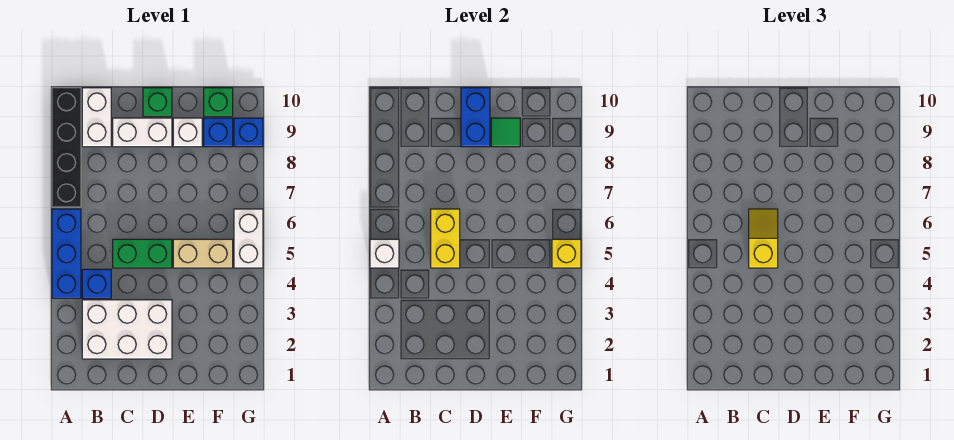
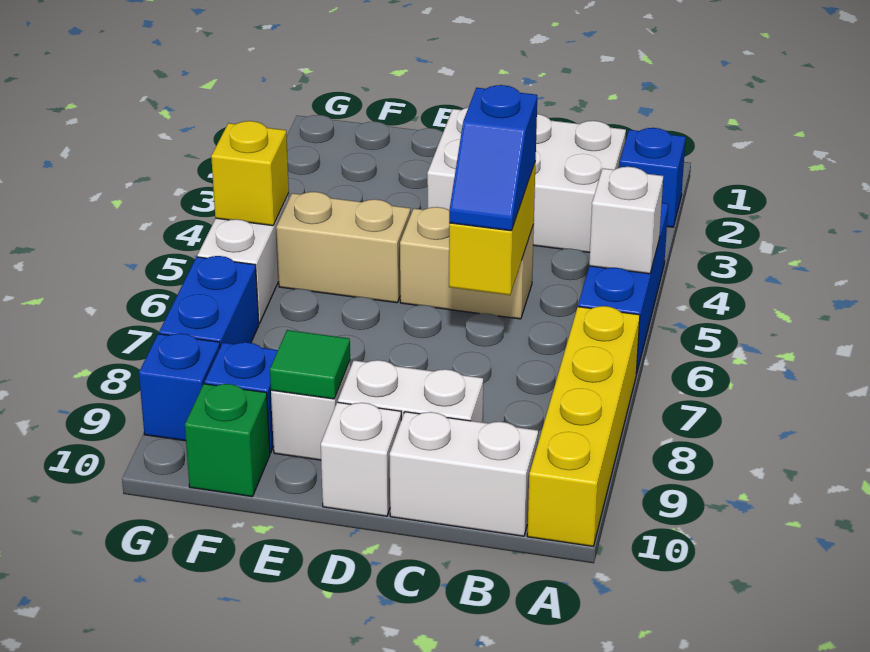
black brick A7:A10 level 1 -> yellow brick A7:A10 level 1
blue brick B4 level 1 -> blue brick A2 level 1
white brick B9:B10 level 1 -> white brick B10:C10 level 1
green brick C5:D5 level 1 -> tan brick C5:D5 level 1
yellow slope C5:C6 level 3 top 5 -> blue slope C5:C6 level 3 top 5
blue brick D9:D10 level 2 -> blue brick G7:G8 level 1
green brick D10 level 1 -> white brick D10 level 1

